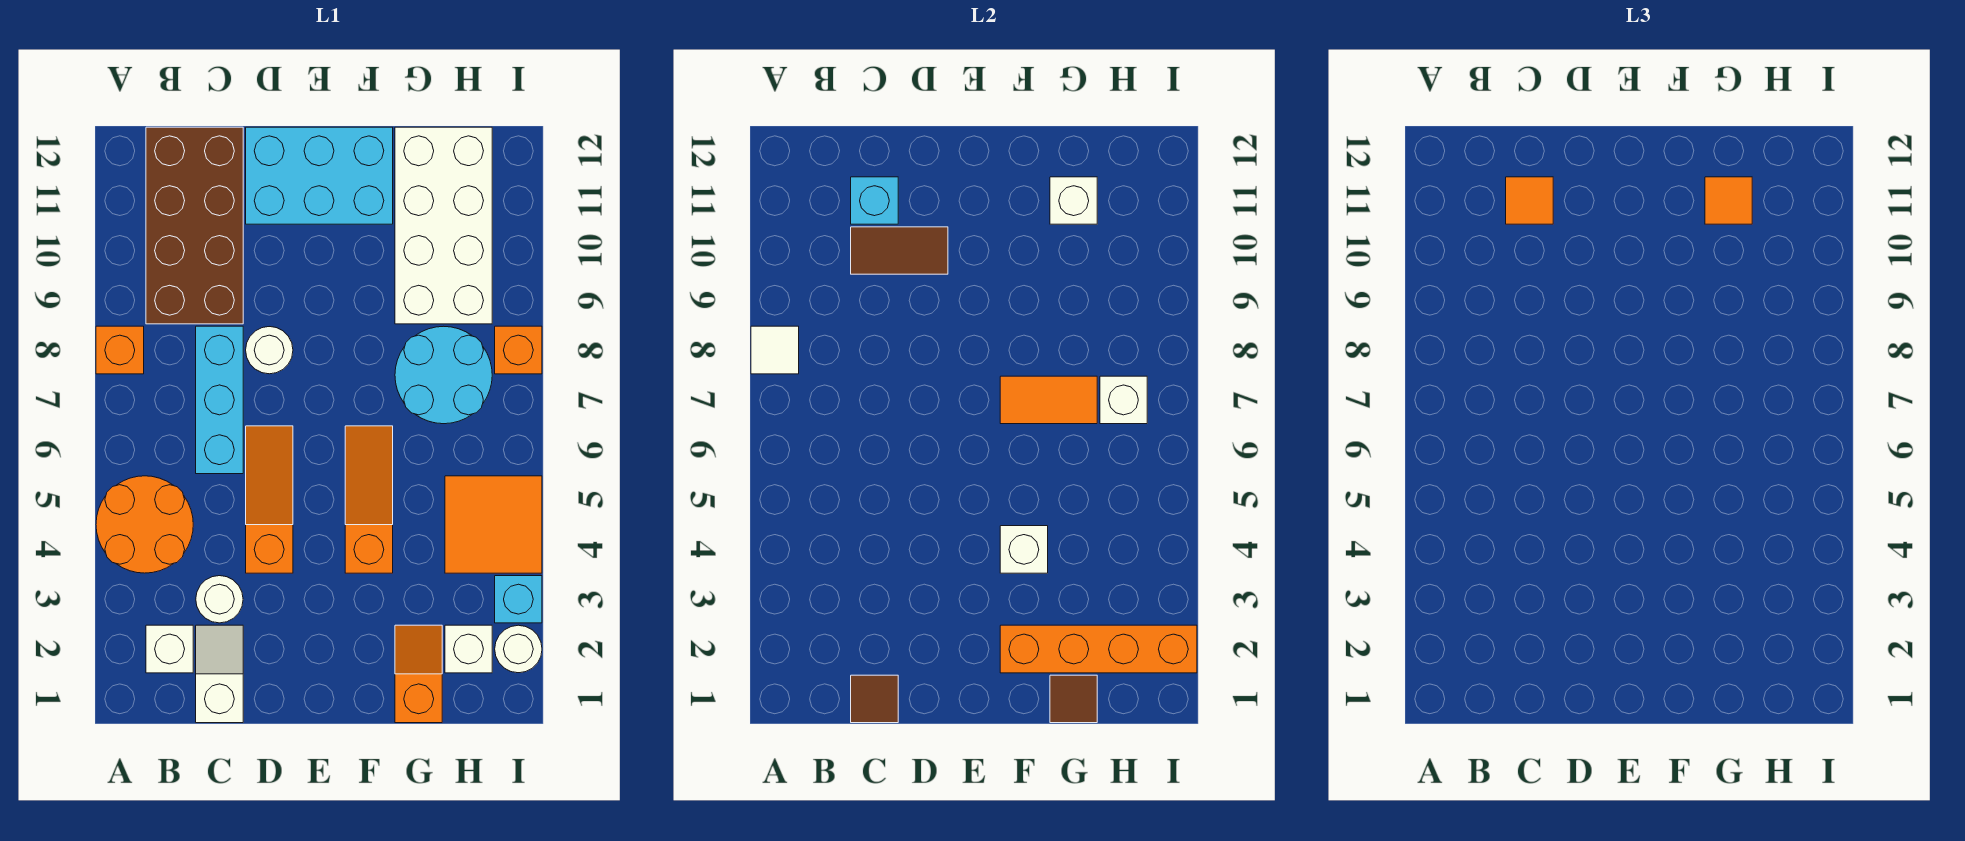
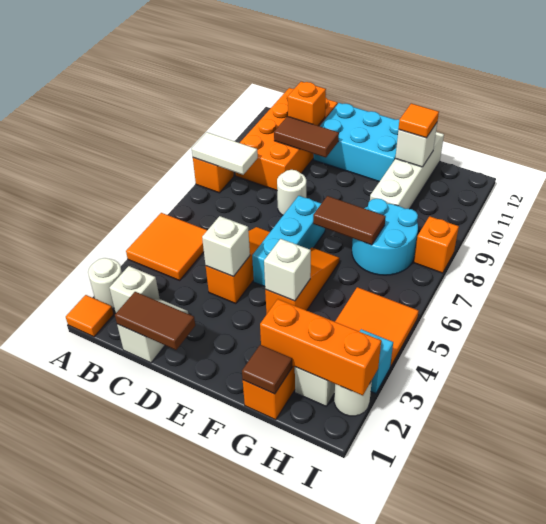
orange round brick A4:B5 level 1 -> orange tile A4:B5 level 1
white tile A8 level 2 -> white tile A8:B8 level 2
brown brick B9:C12 level 1 -> orange brick B9:C12 level 1
brown tile C1 level 2 -> brown tile C1:D1 level 2
white round brick C3 level 1 -> white round brick A2 level 1
cyan brick C6:C8 level 1 -> cyan brick E5:E7 level 1
cyan brick C11 level 2 -> orange brick C11 level 2
orange tile C11 level 3 -> orange tile A1 level 1
orange brick F2:I2 level 2 -> orange brick G2:I2 level 2
orange tile F7:G7 level 2 -> brown tile F7:G7 level 2
white brick G9:H12 level 1 -> white brick G9:G12 level 1
white brick H7 level 2 -> white brick D4 level 2

